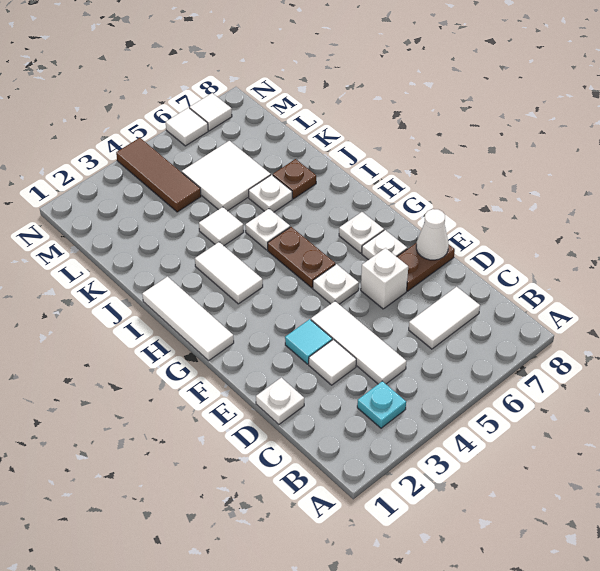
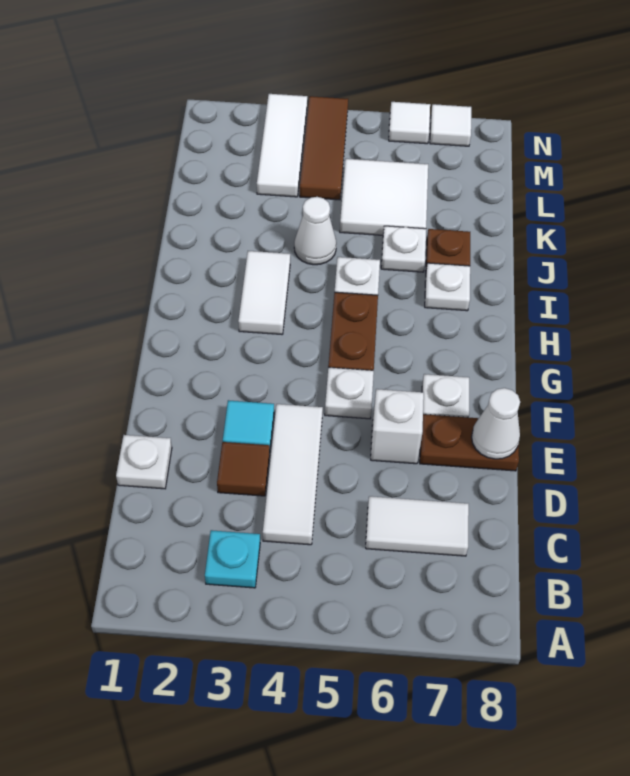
white tile D3 level 1 -> brown tile D3 level 1
white tile G1:I1 level 1 -> white tile L3:N3 level 1
white plate G7 level 1 -> white plate I7 level 1
white tile J4 level 1 -> white cone J4 level 1

